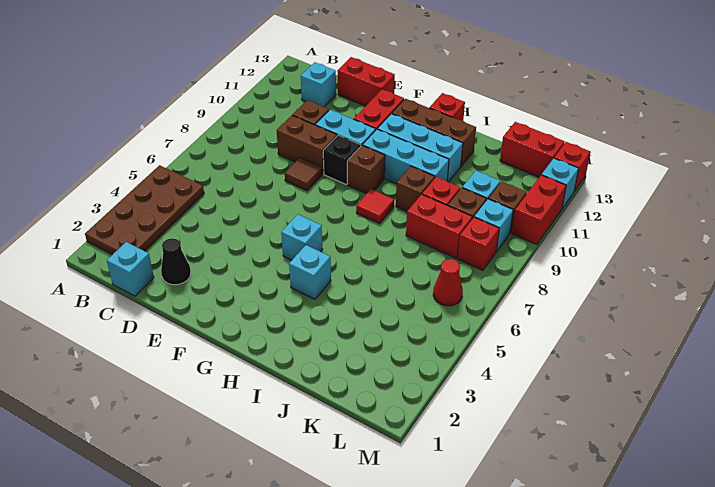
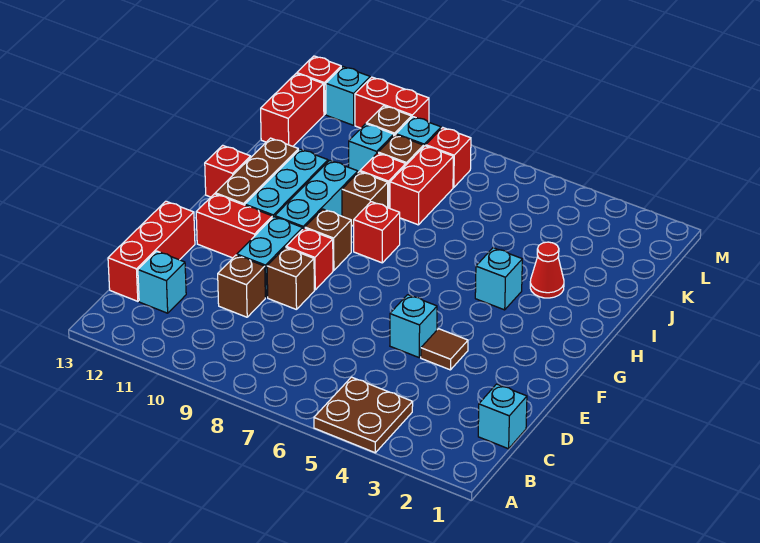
brown plate A2:B5 level 1 -> brown plate A4:B5 level 1
black cone D2 level 1 -> none
brown brick D9:E9 level 1 -> brown brick E9 level 1
red brick D13:E13 level 1 -> red brick C13:E13 level 1
brown tile E8 level 1 -> brown tile E4 level 1
black brick F9 level 1 -> red brick F9 level 1
cyan brick G5 level 1 -> cyan brick E5 level 1
red tile H8 level 1 -> red brick H8 level 1
red cone L6 level 1 -> red cone I3 level 1

